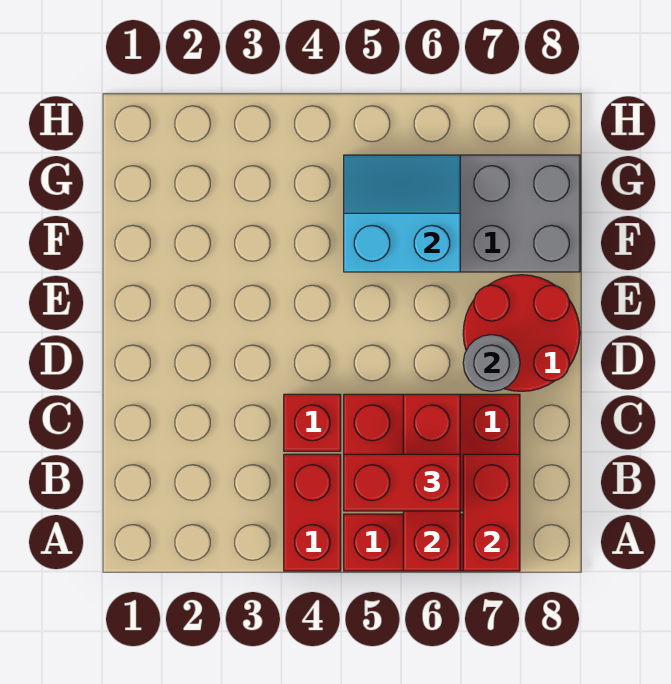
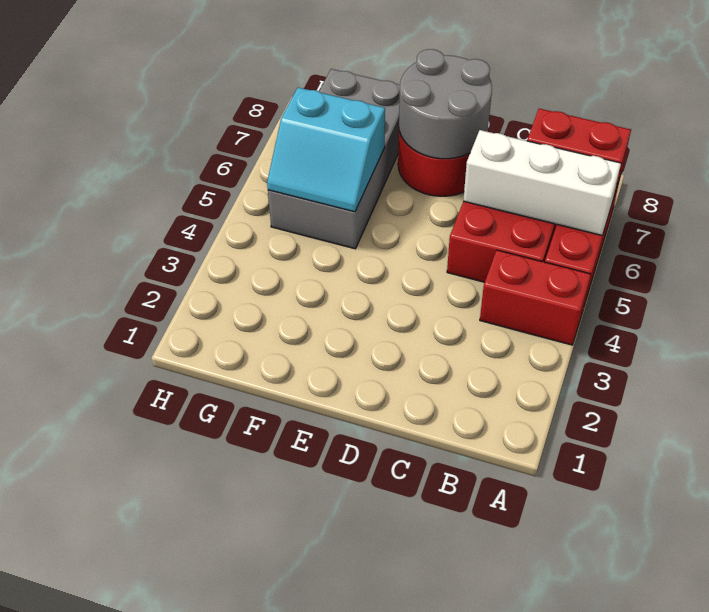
red brick A6:C6 level 2 -> white brick A6:C6 level 2
red brick B5:B6 level 3 -> none
red brick C4 level 1 -> none
grey round brick D7 level 2 -> grey round brick D7:E8 level 2
cyan slope F5:G6 level 2 top F -> cyan slope F5:G6 level 2 top 6

